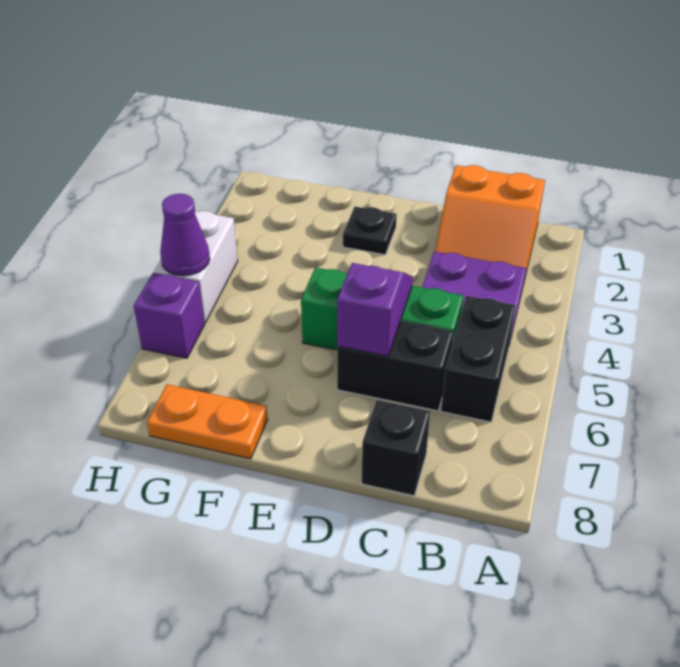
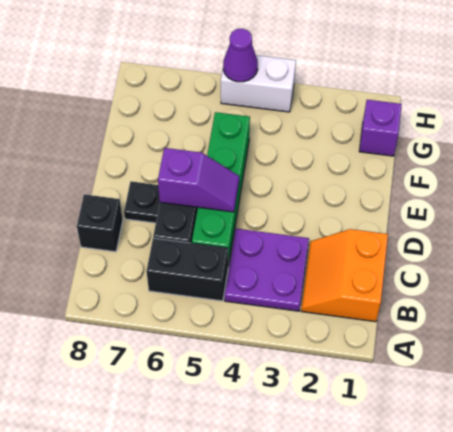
green brick C5:E5 level 1 -> green brick C5:F5 level 1
black plate E2 level 1 -> black plate D7 level 1
orange plate F8:G8 level 1 -> none
purple brick H6 level 1 -> purple brick G1 level 1

